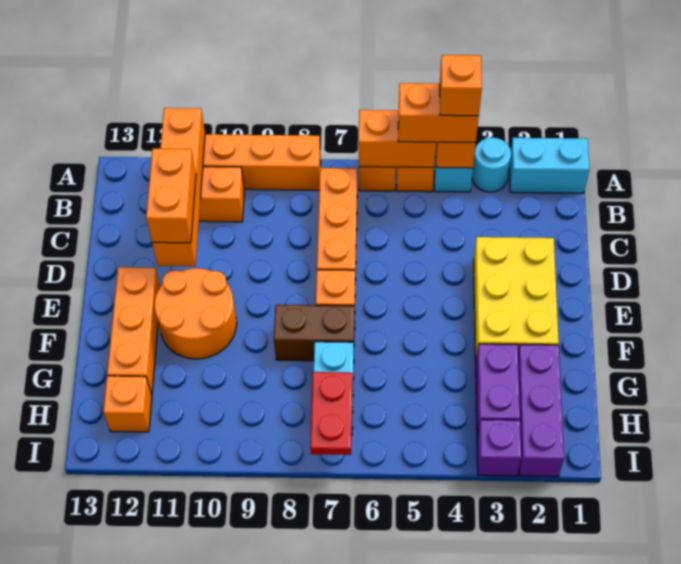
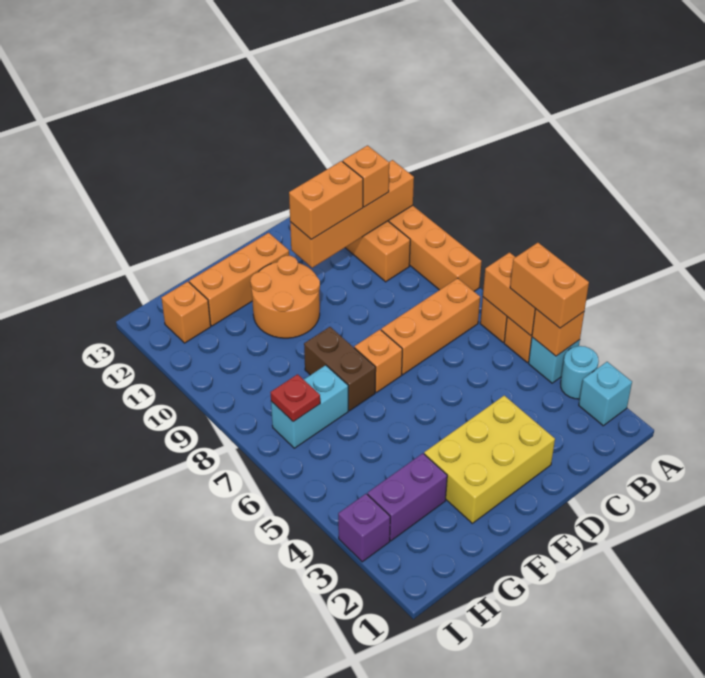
cyan brick A1:A2 level 1 -> cyan brick A2 level 1
orange brick A4 level 4 -> orange brick B11 level 3
purple brick G2:I2 level 1 -> none
red plate H7:I7 level 2 -> red plate H7 level 2

